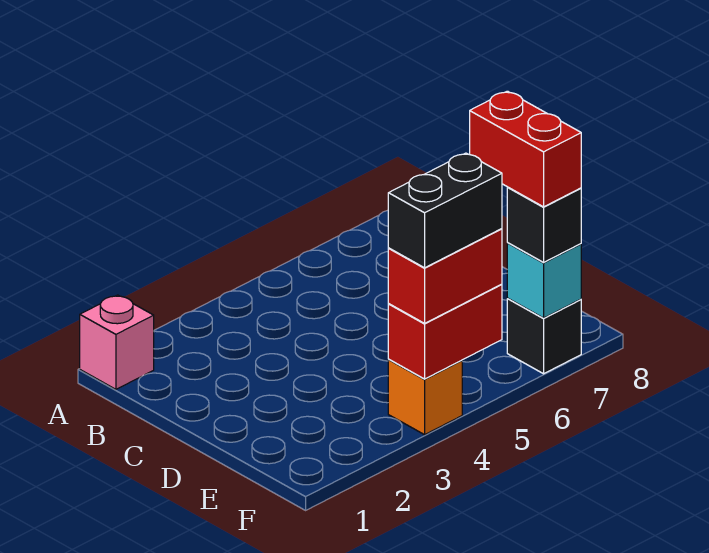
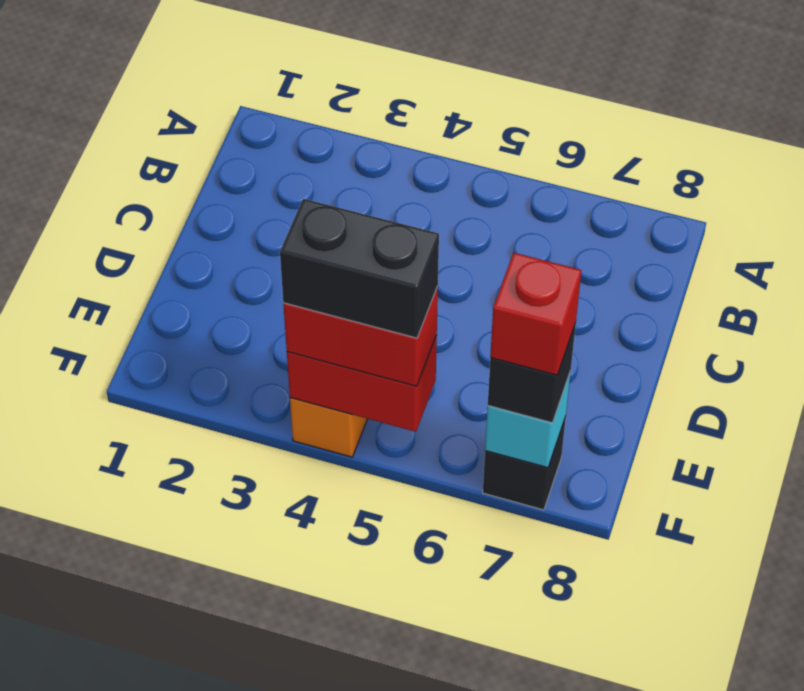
pink brick A1 level 1 -> none
red brick E7:F7 level 4 -> red brick F7 level 4

